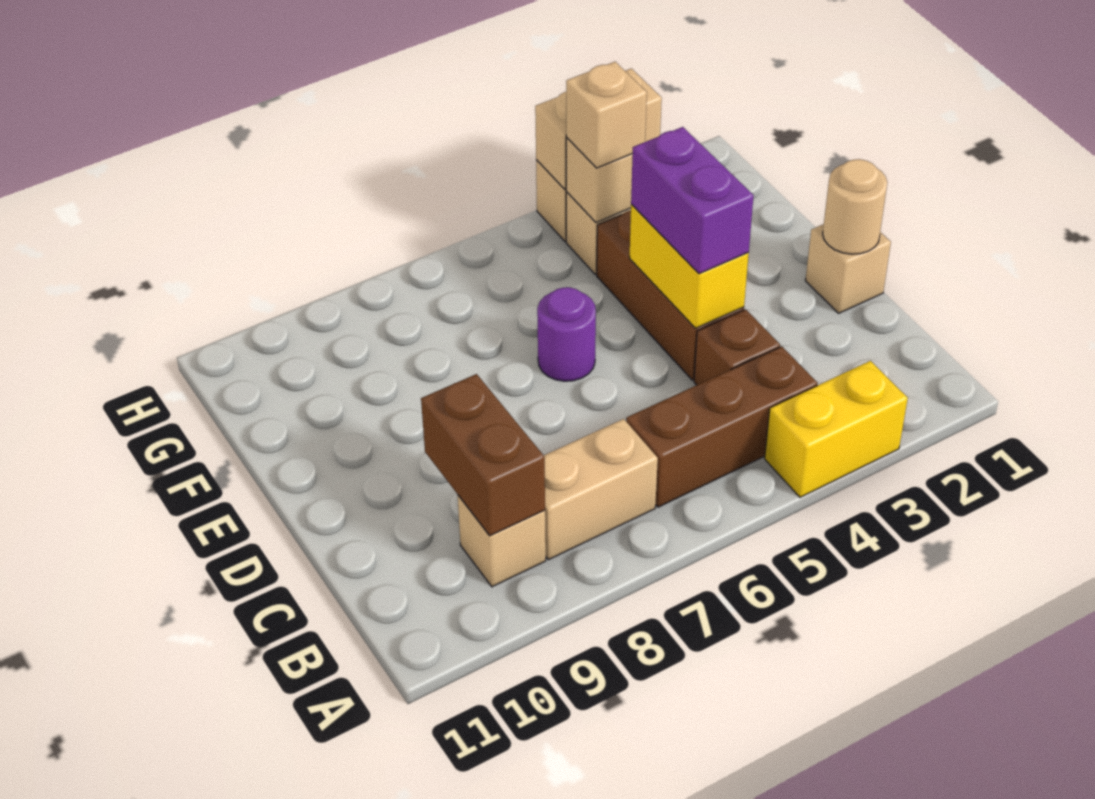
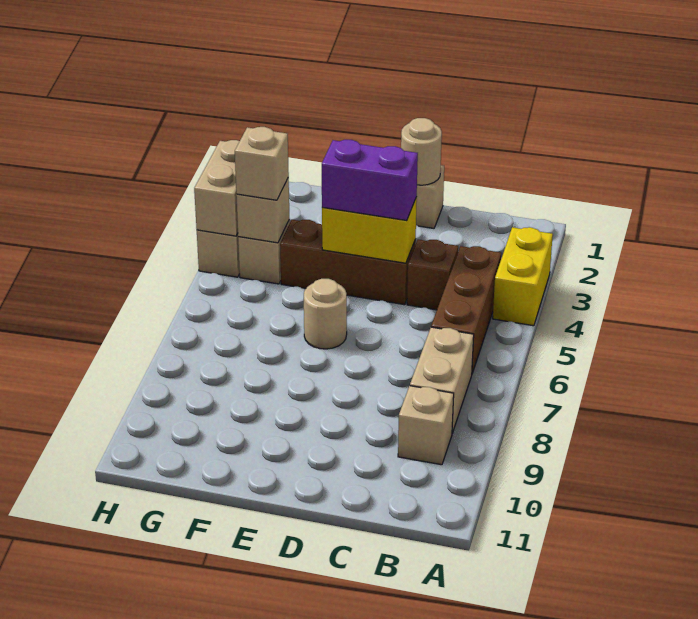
brown brick B9:C9 level 2 -> none
purple round brick E6 level 1 -> tan round brick E6 level 1

